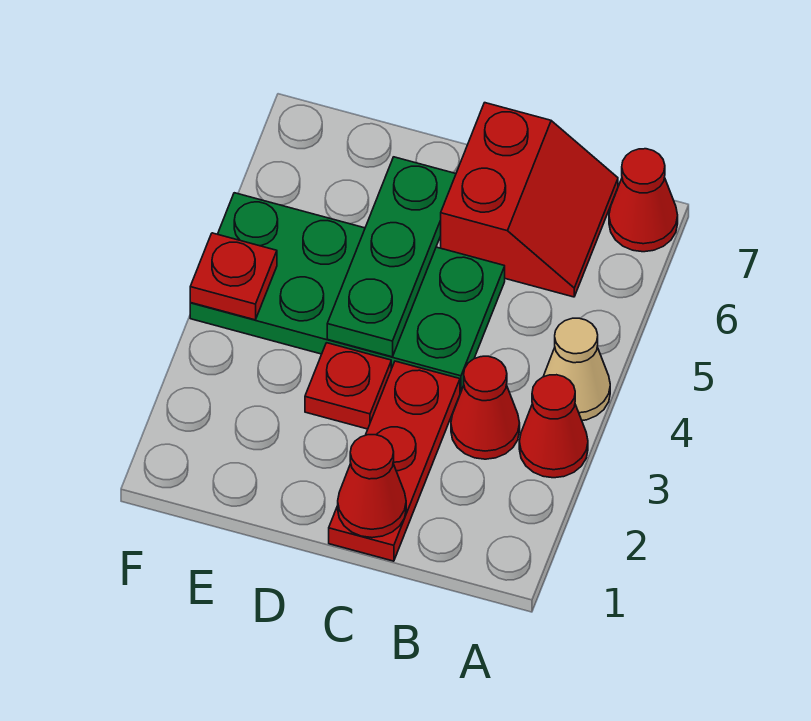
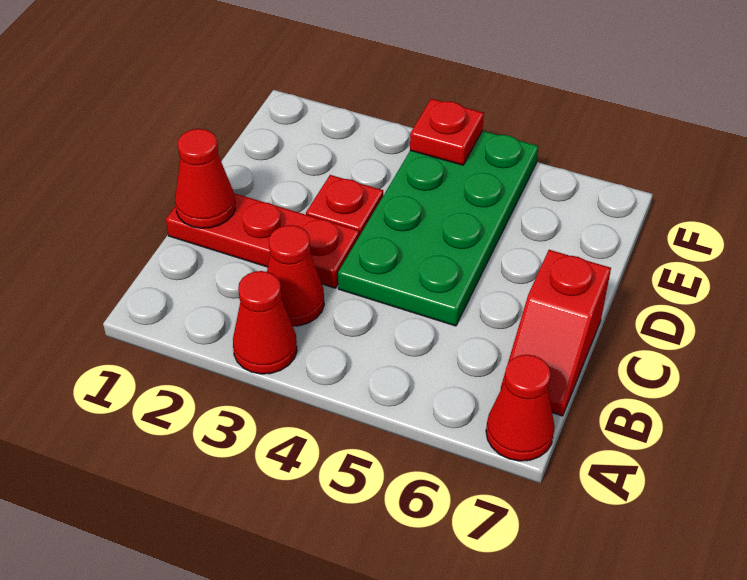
tan cone A4 level 1 -> none
red slope B6:C7 level 1 top C -> red slope B7:C7 level 1 top C
green plate D4:D6 level 2 -> none

